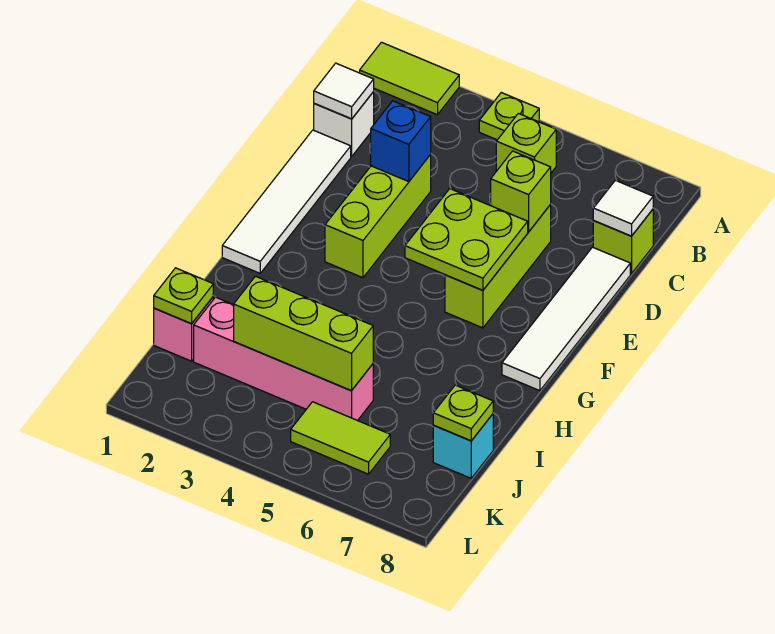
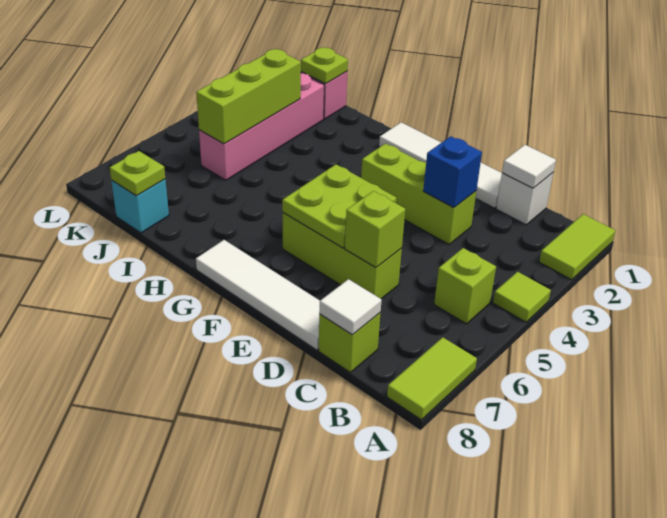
lime plate A4 level 1 -> lime tile A4 level 1
lime tile K5:K6 level 1 -> lime tile A7:A8 level 1

